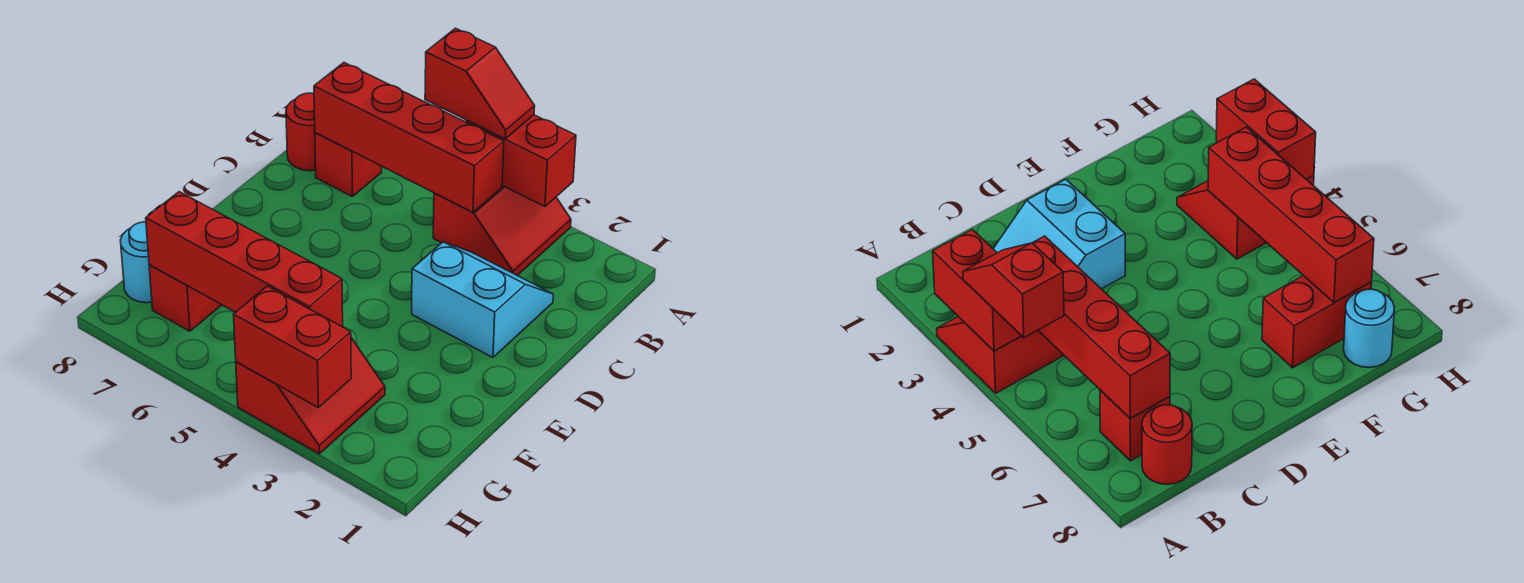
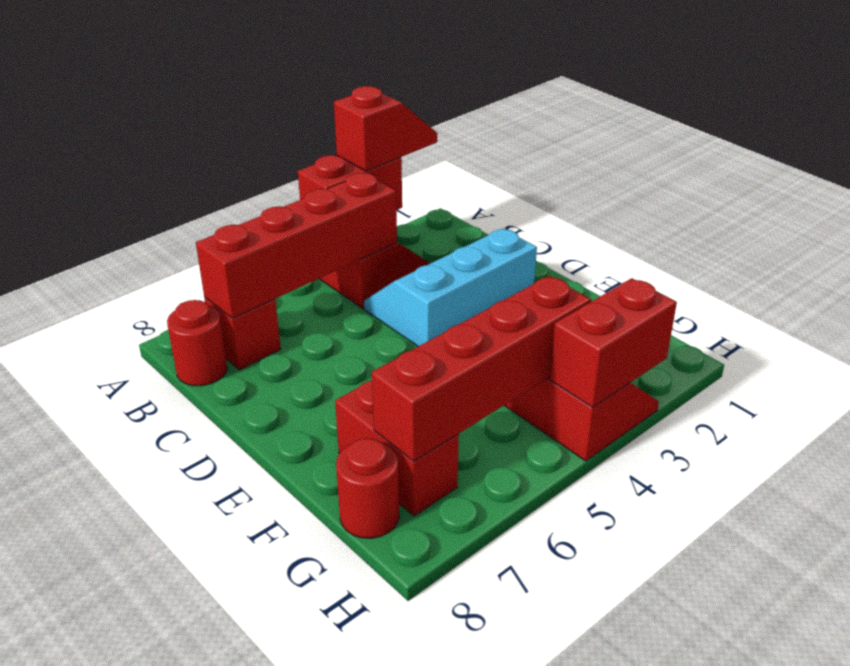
red slope A4:A5 level 3 top 5 -> red slope A2:A3 level 3 top 3
cyan slope C2:D3 level 1 top D -> cyan slope C2:D4 level 1 top D
cyan round brick G8 level 1 -> red round brick G8 level 1

